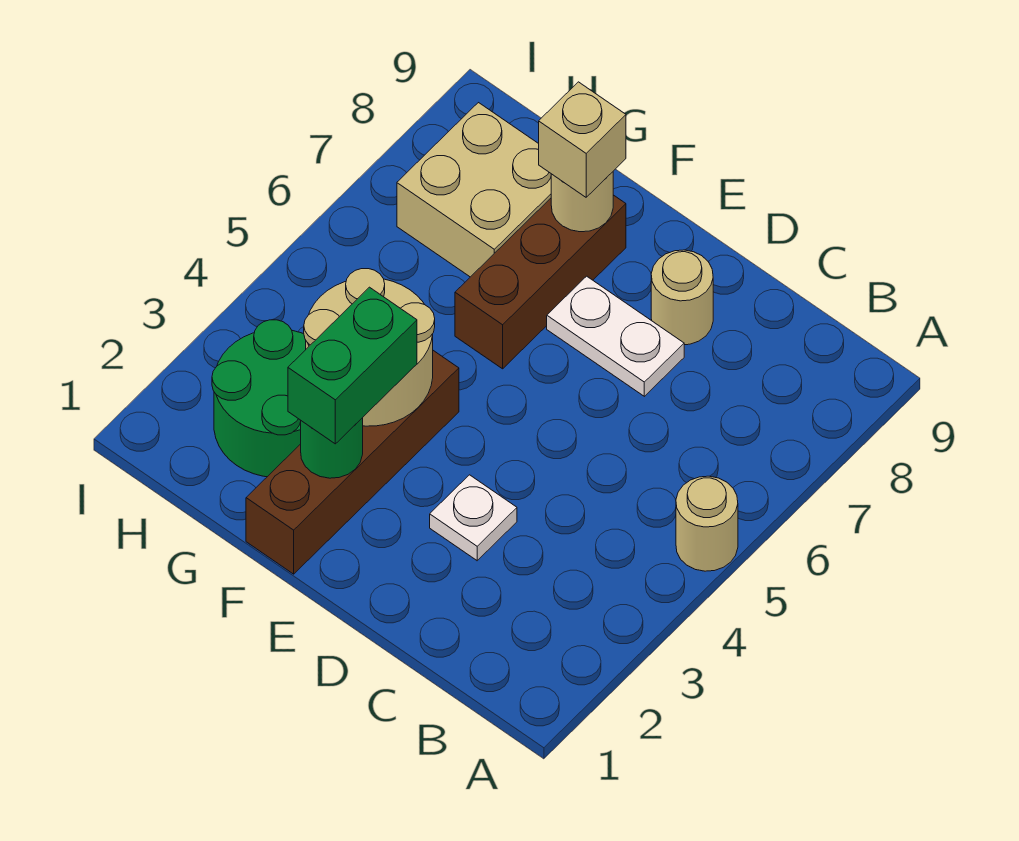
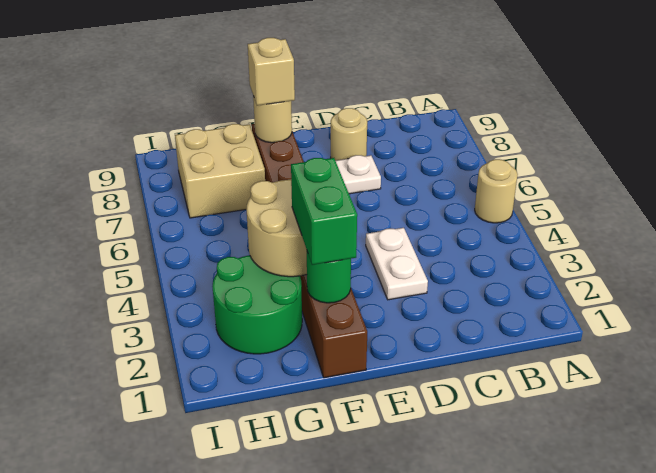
white plate D3 level 1 -> white plate D3:D4 level 1

